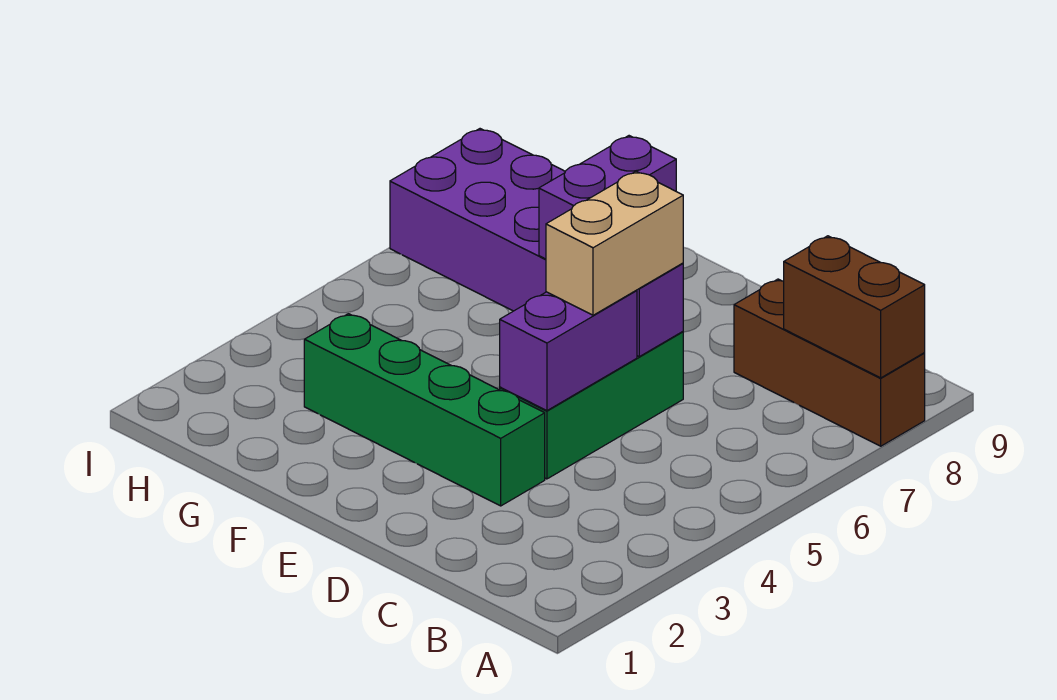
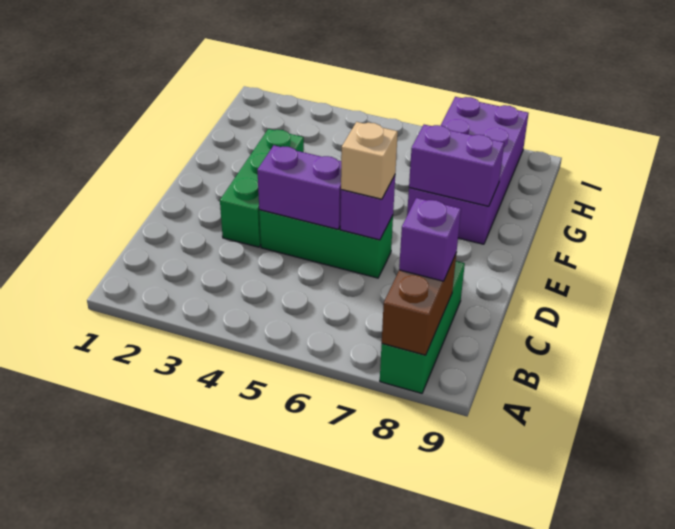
brown brick A8:C8 level 1 -> green brick A8:C8 level 1
none -> purple brick B8 level 3
green brick D3:G3 level 1 -> green brick D3:F3 level 1
tan brick D5:D6 level 3 -> tan brick D6 level 3

